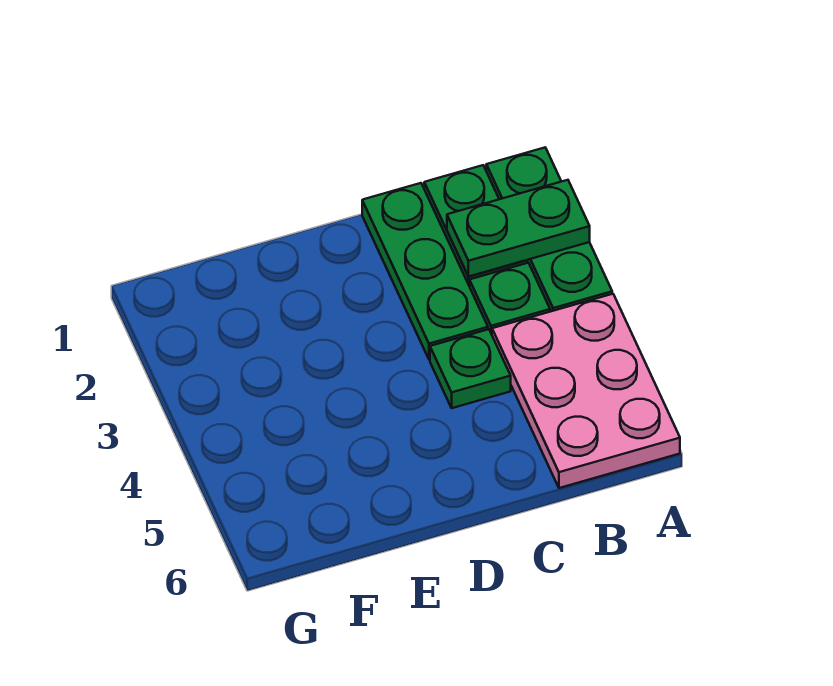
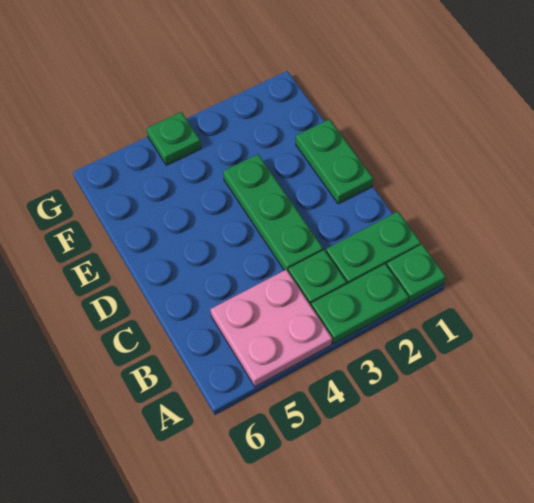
green plate A2:B2 level 2 -> green plate D1:E1 level 1
pink plate A4:B6 level 1 -> pink plate A4:B5 level 1
green plate C1:C3 level 1 -> green plate C3:E3 level 1
green plate C4 level 1 -> green plate G4 level 1

